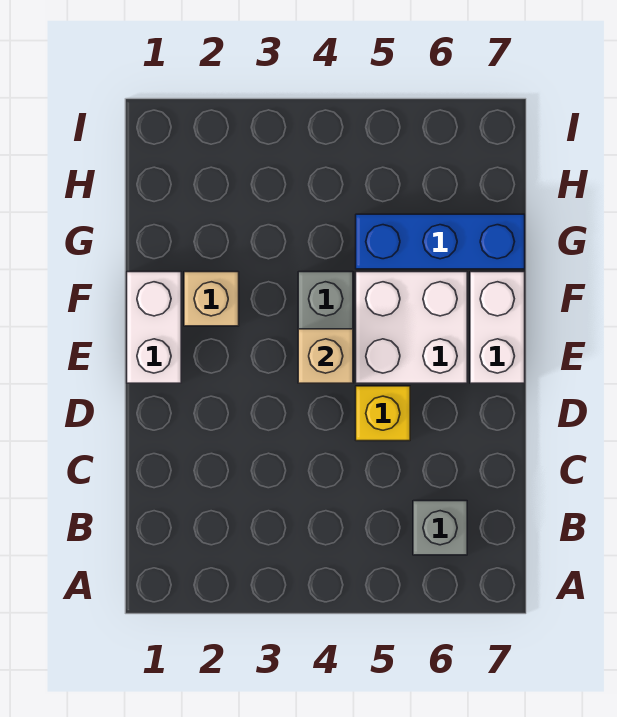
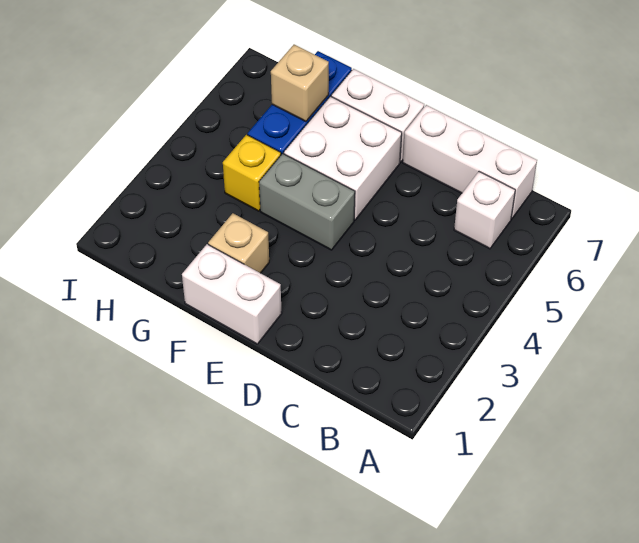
grey brick B6 level 1 -> white brick B6 level 1
none -> white brick B7:D7 level 1
yellow brick D5 level 1 -> yellow brick G4 level 1
tan brick E4 level 2 -> tan brick G6 level 2

